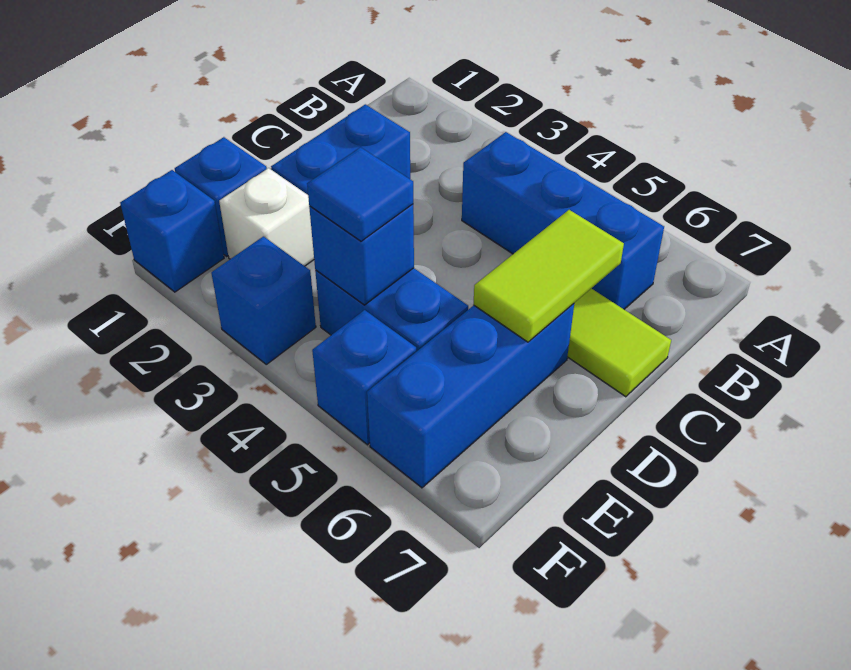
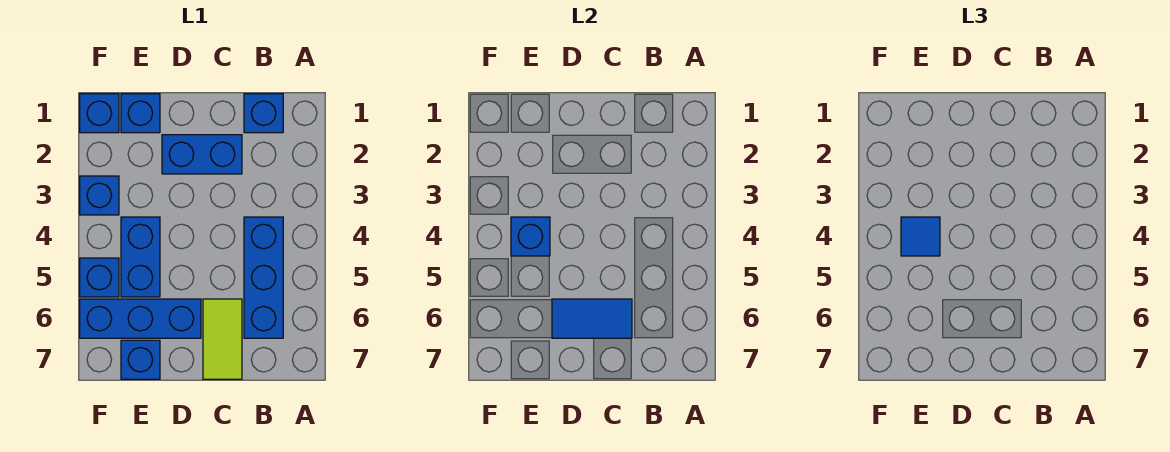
none -> blue brick B1 level 1
lime tile C6:D6 level 2 -> blue tile C6:D6 level 2
white brick E2 level 1 -> none
none -> blue brick E7 level 1

